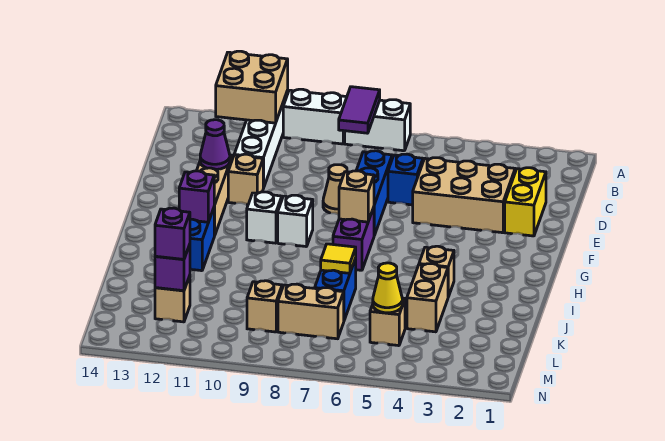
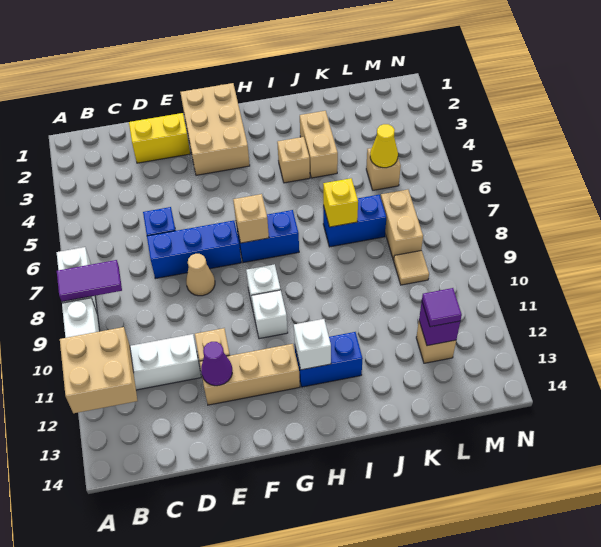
tan brick D3:E5 level 1 -> tan brick F1:G3 level 1
purple brick G7:H7 level 1 -> blue brick G7:H7 level 1
purple brick H12 level 2 -> white brick H12 level 2
tan brick J4:K4 level 1 -> tan brick J3:J4 level 1
yellow tile J7 level 2 -> yellow brick J7 level 2
tan brick L9 level 1 -> tan tile L9 level 1
purple brick L12 level 3 -> purple tile L12 level 3

